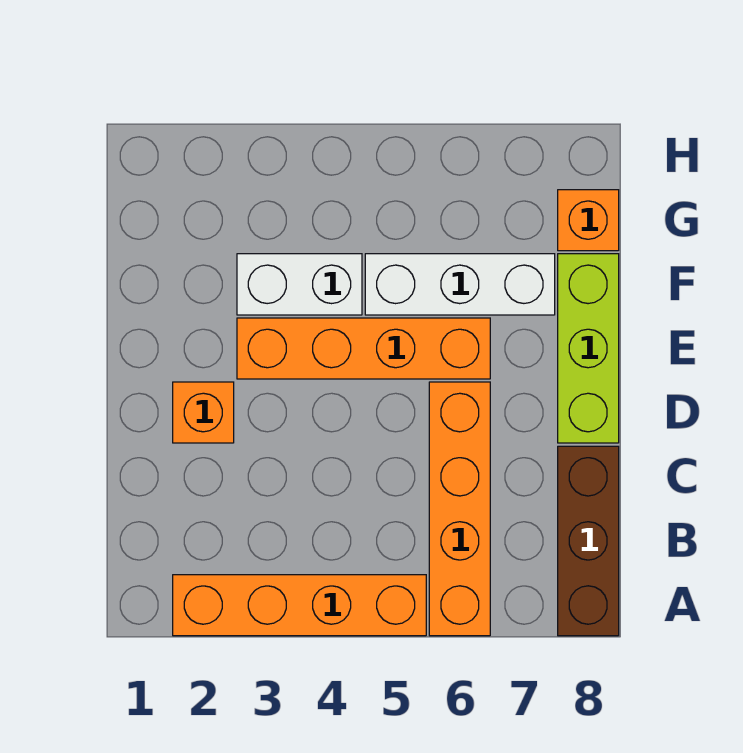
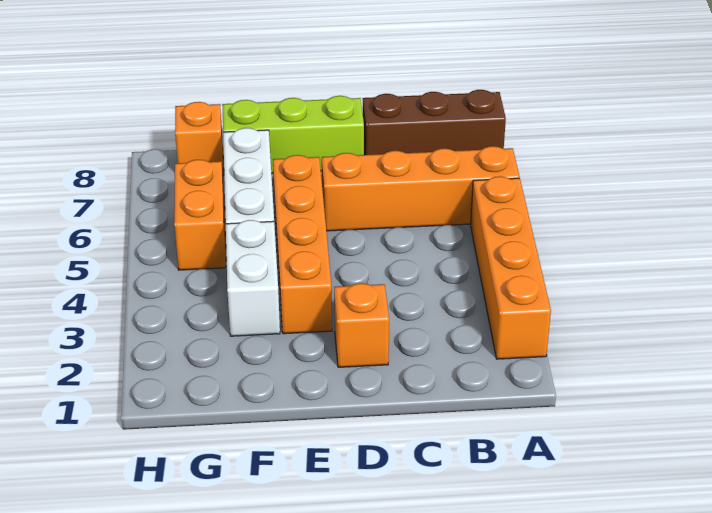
none -> orange brick G5:G6 level 1

